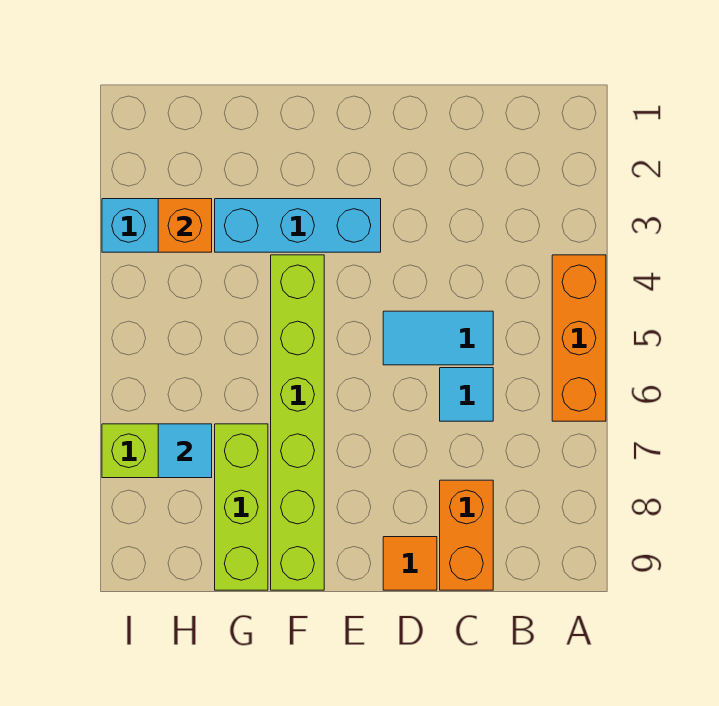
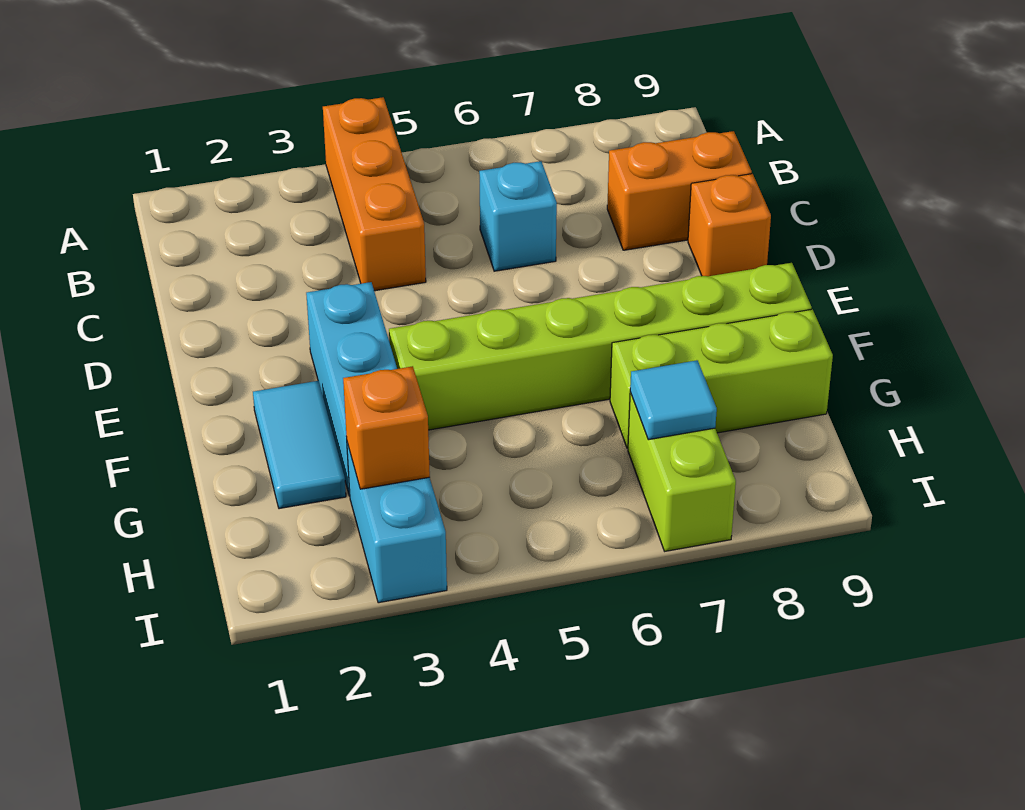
orange brick A4:A6 level 1 -> orange brick A4:C4 level 1
cyan tile C5:D5 level 1 -> cyan tile F2:G2 level 1
cyan tile C6 level 1 -> cyan brick C6 level 1
orange tile D9 level 1 -> orange brick D9 level 1

